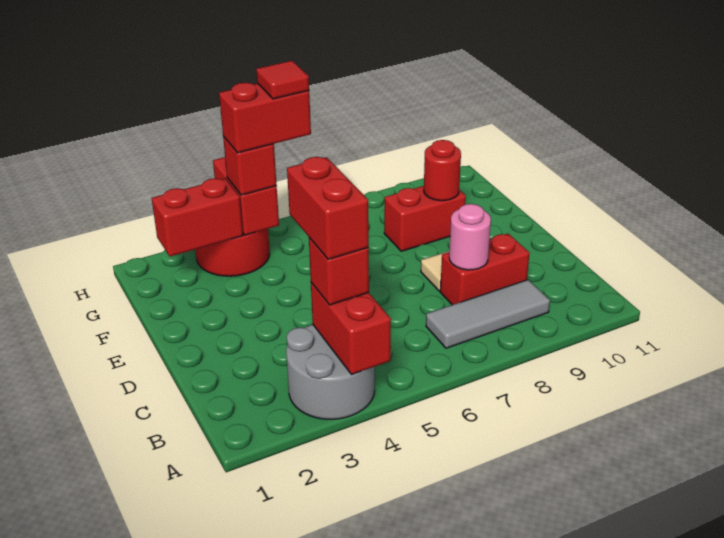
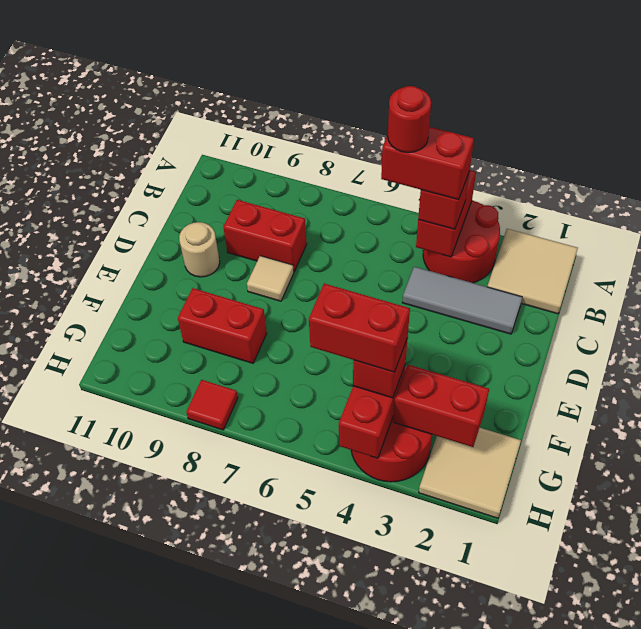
none -> tan tile A1:B2 level 1
grey round brick A3:B4 level 1 -> red round brick A3:B4 level 1
red brick B4:C4 level 4 -> red brick B4:B5 level 4
grey tile B7:B9 level 1 -> grey tile C2:C4 level 1
pink round brick C8 level 2 -> none
none -> tan round brick D10 level 1
red round brick F9 level 2 -> red round brick B5 level 5
none -> tan tile G1:H2 level 1
red tile G5 level 5 -> red tile H8 level 1

